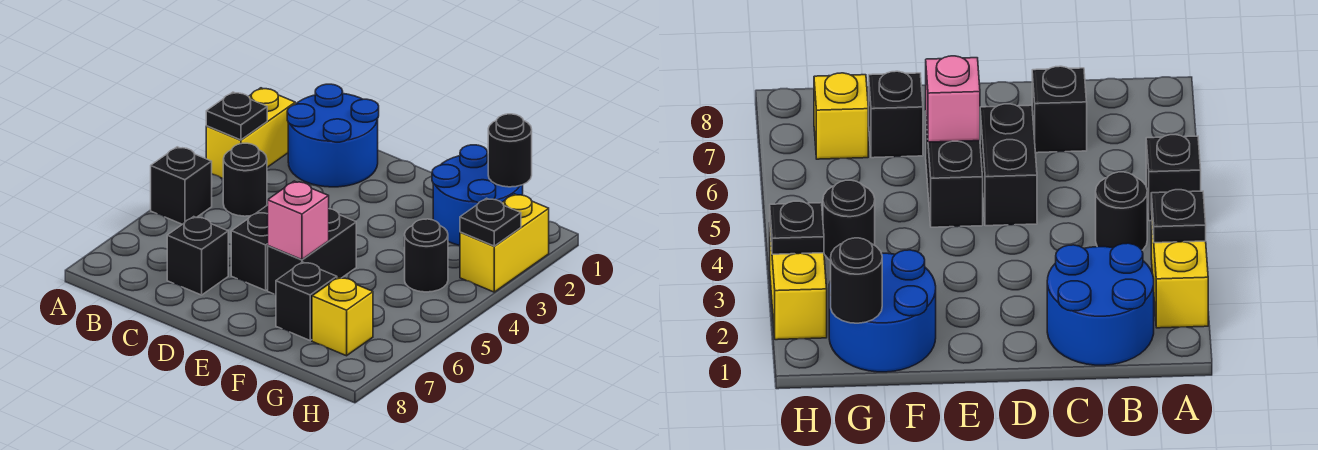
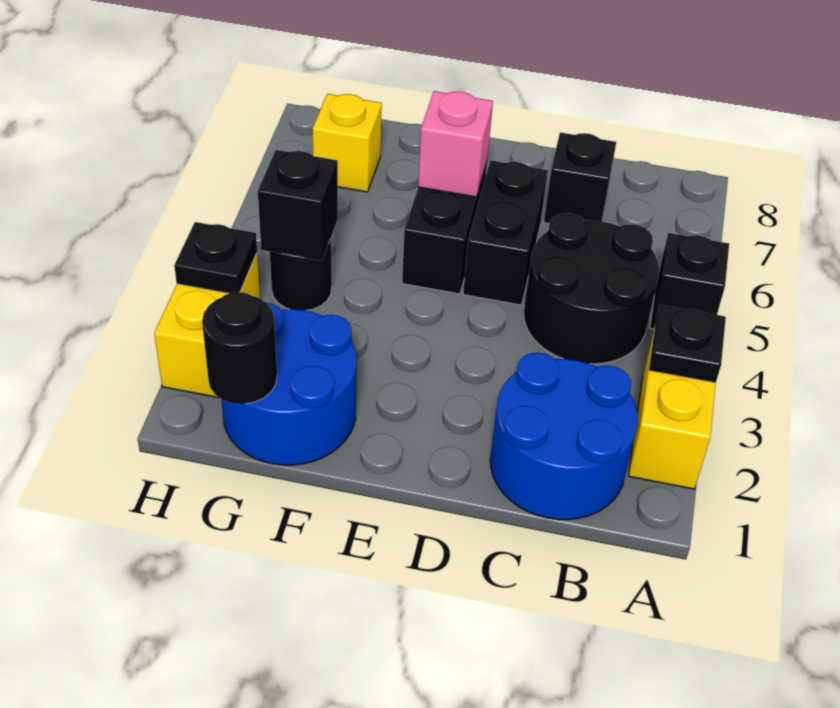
black round brick B4 level 1 -> black round brick B4:C5 level 1
black brick F7 level 1 -> black brick G4 level 2

